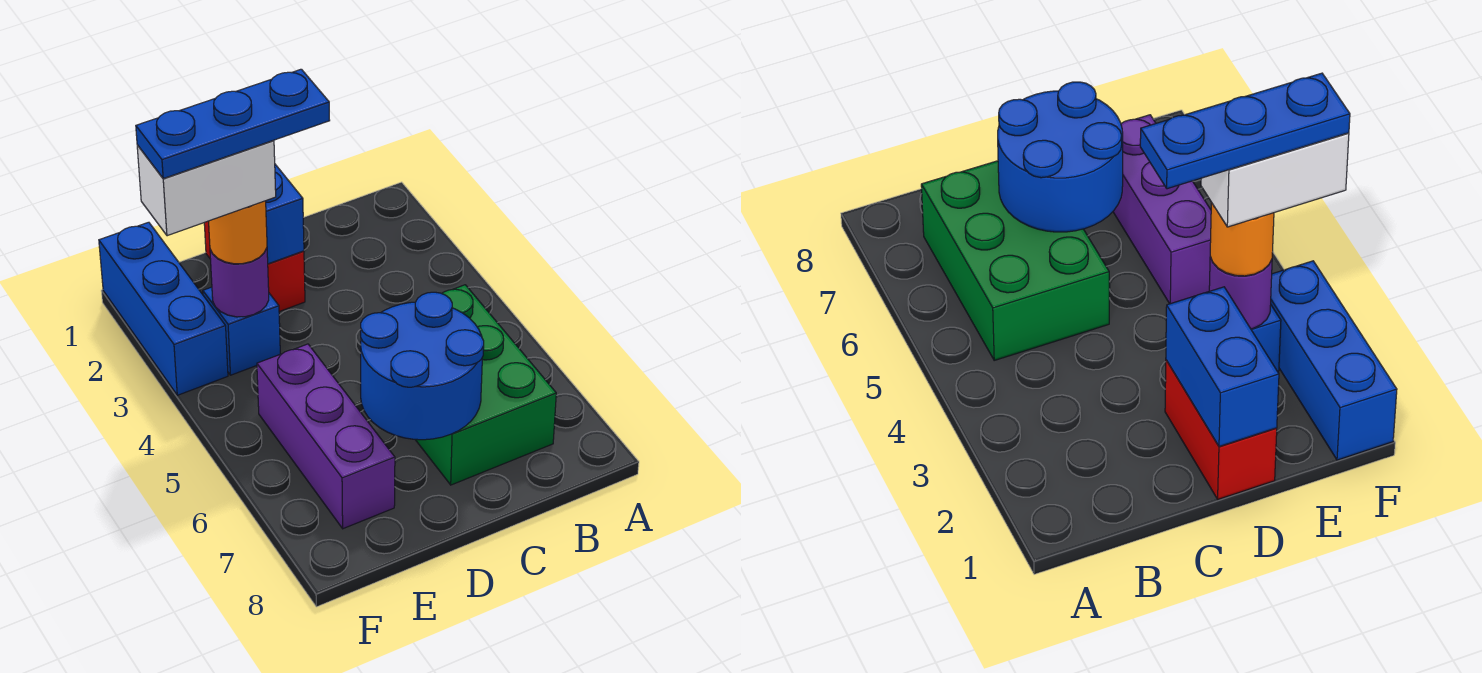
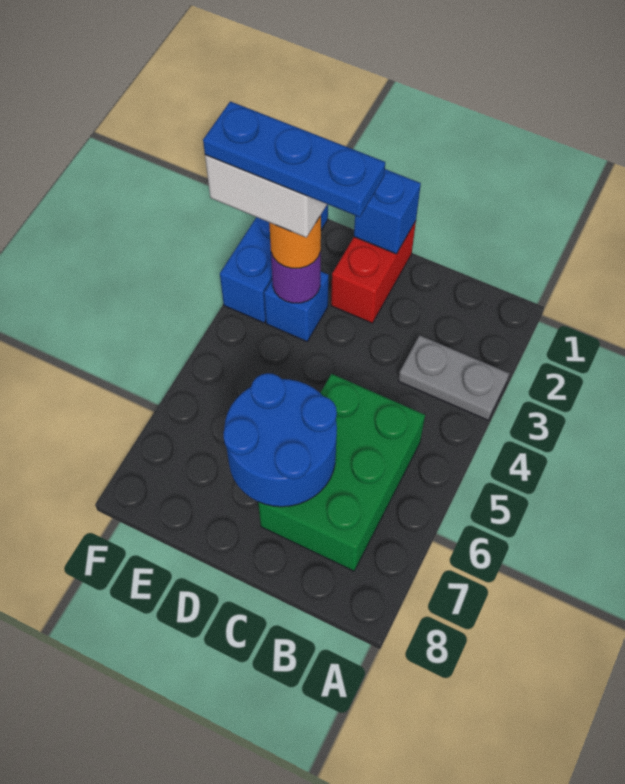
none -> grey plate A3:B3 level 1
blue brick D1:D2 level 2 -> blue brick D1 level 2
purple brick E5:E7 level 1 -> none

